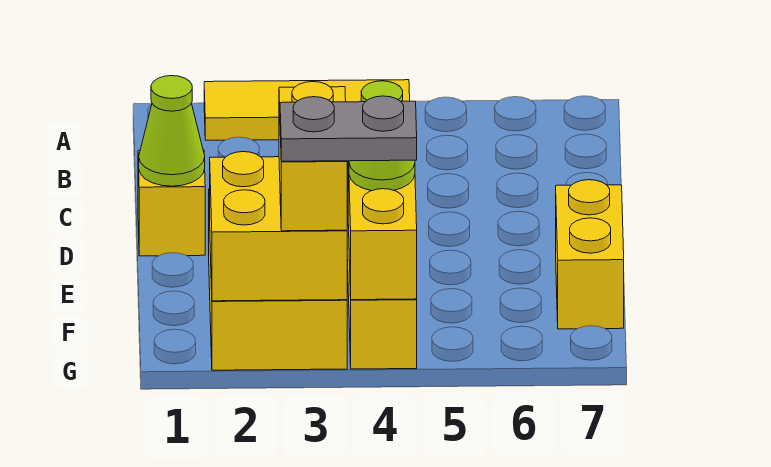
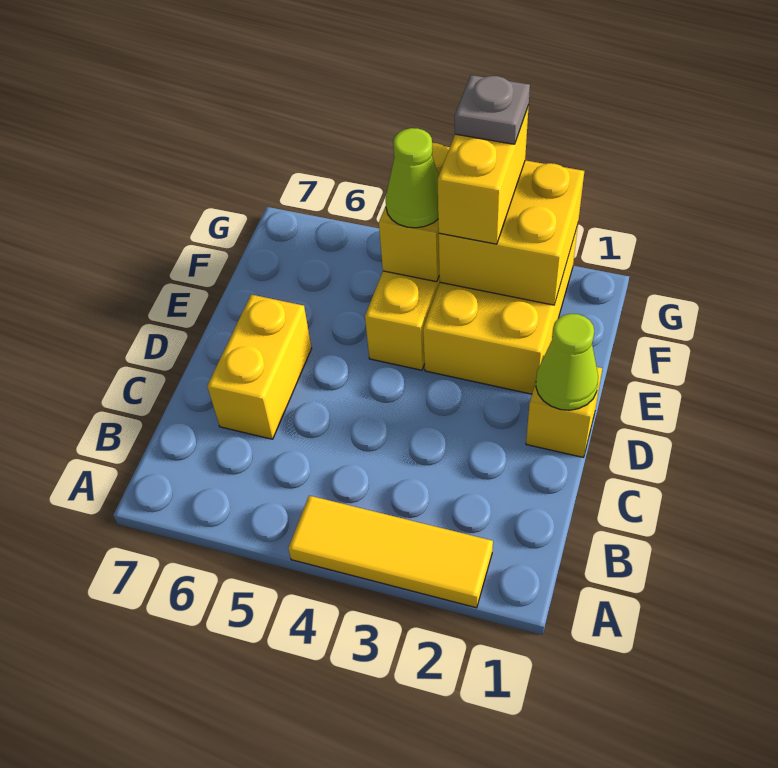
yellow brick E7:F7 level 1 -> yellow brick C6:D6 level 1
grey plate G3:G4 level 4 -> grey plate G3 level 4

